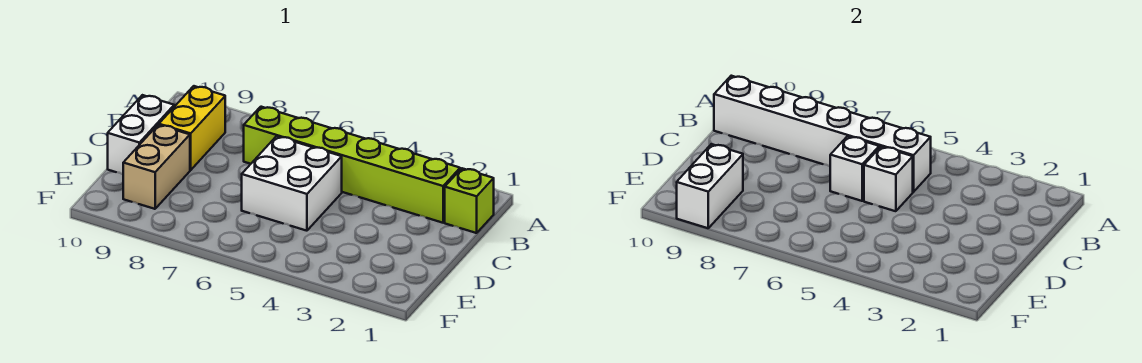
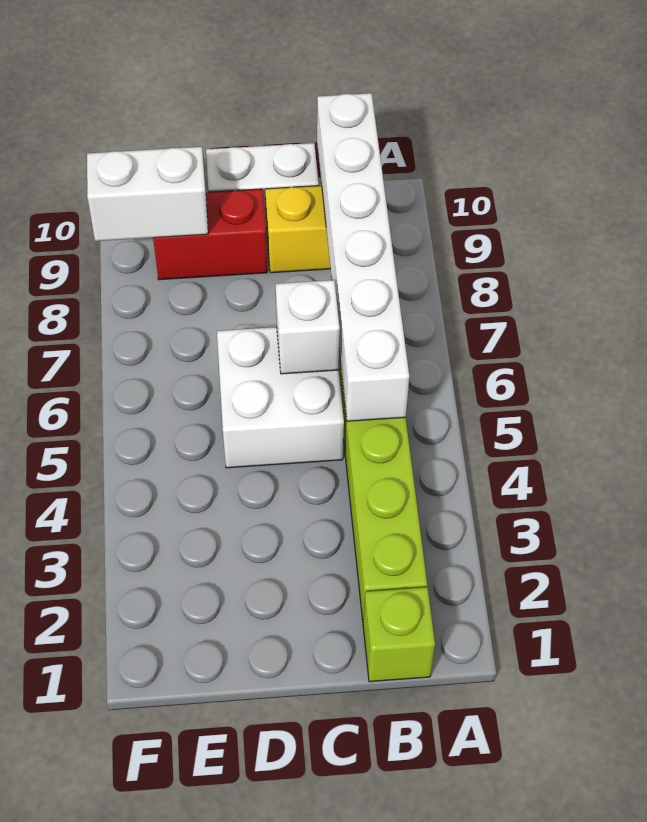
white brick C5 level 2 -> none
tan brick D9:E9 level 1 -> red brick D9:E9 level 1

